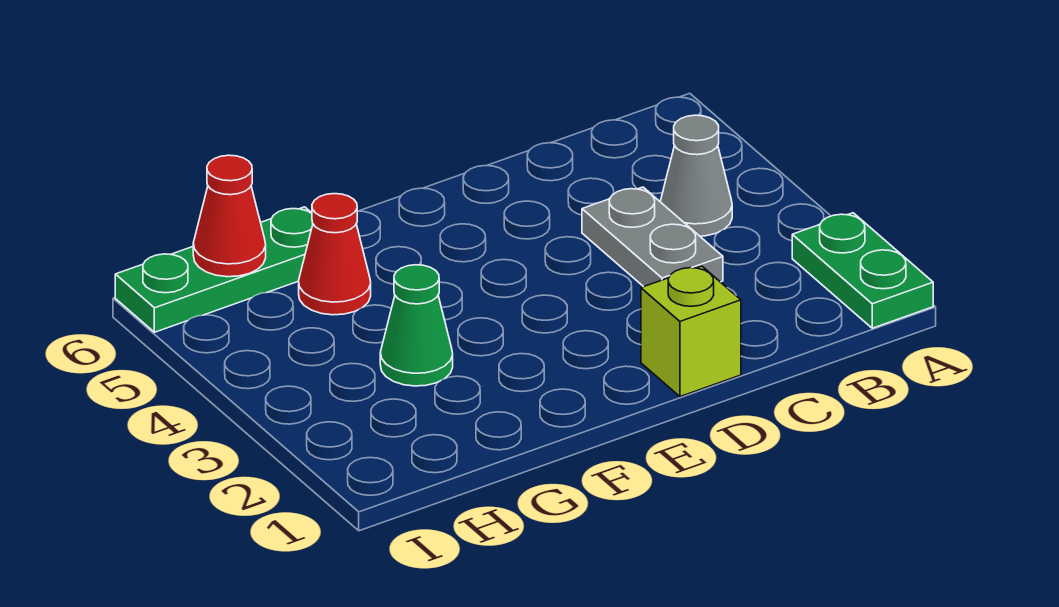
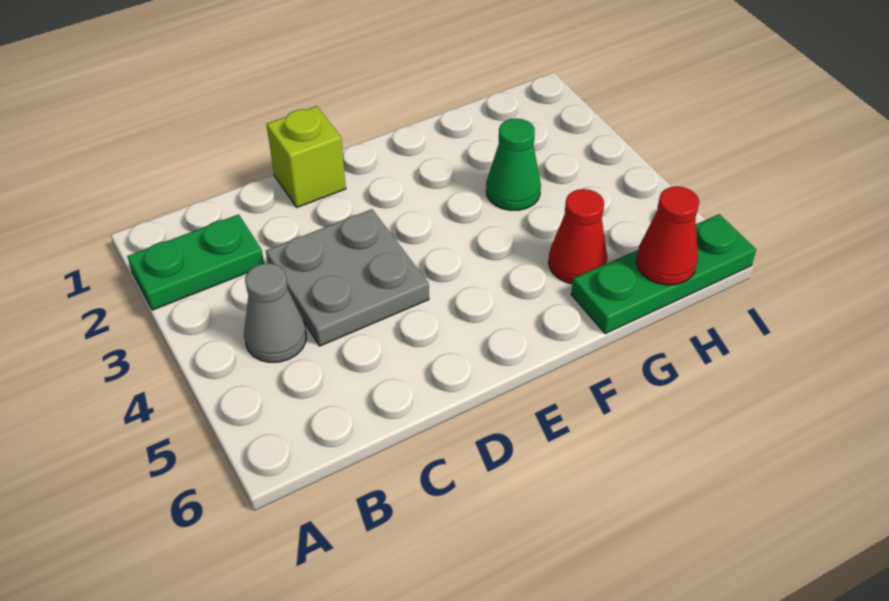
green plate A1:A2 level 1 -> green plate A2:B2 level 1
grey plate C3:C4 level 1 -> grey plate C3:D4 level 1

